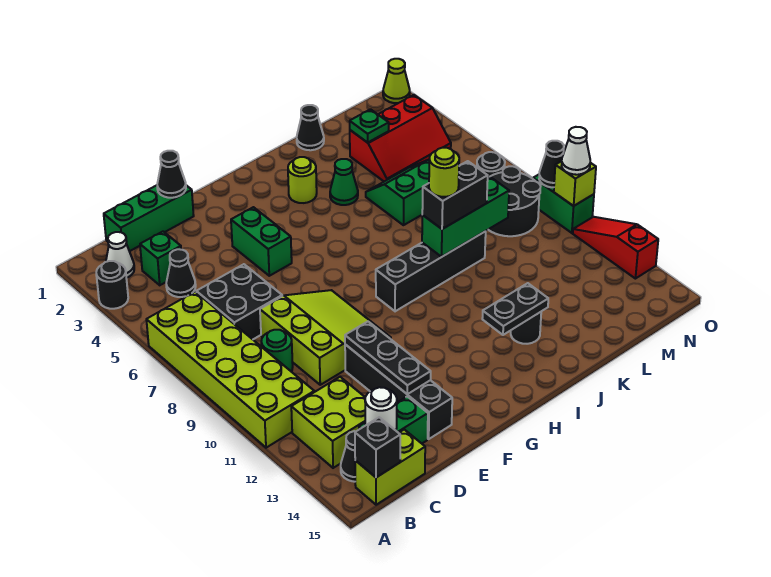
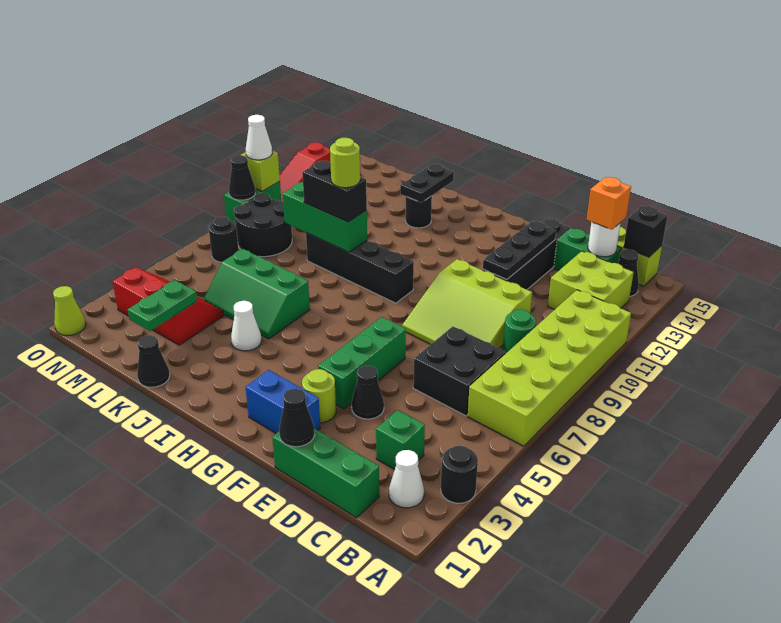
black cone C4 level 1 -> black cone E4 level 1
none -> orange brick C14 level 3
lime slope D8:F10 level 1 top D -> lime slope D8:F10 level 1 top 10
none -> blue brick F2:G2 level 1
green brick F4:F5 level 1 -> green brick F4:F6 level 1
lime round brick I3 level 1 -> lime round brick F3 level 1
black plate I13:J13 level 2 -> black plate J13:J14 level 2
green cone J4 level 1 -> white cone J4 level 1
green slope K5:L6 level 1 top 6 -> green slope J5:L6 level 1 top 6
green plate L3 level 2 -> green plate L2:L3 level 2

